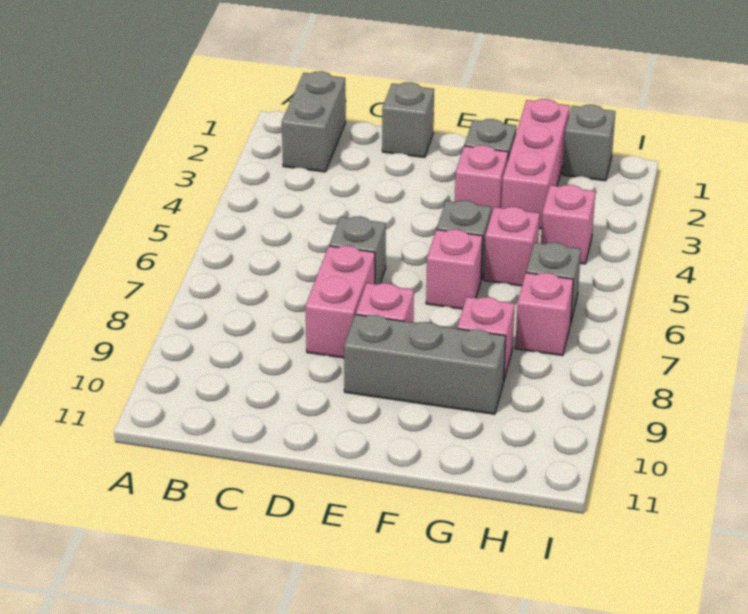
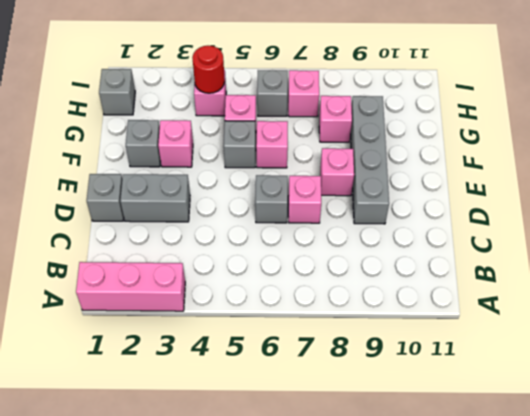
grey brick B1:B2 level 1 -> grey brick D2:D3 level 1
pink brick D7:D8 level 1 -> pink brick D7 level 1
grey brick E9:G9 level 1 -> grey brick D9:G9 level 1
pink brick G1:G3 level 1 -> pink brick A1:A3 level 1
none -> red round brick H4 level 2

